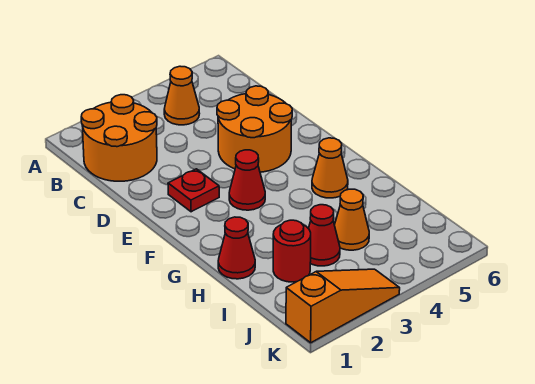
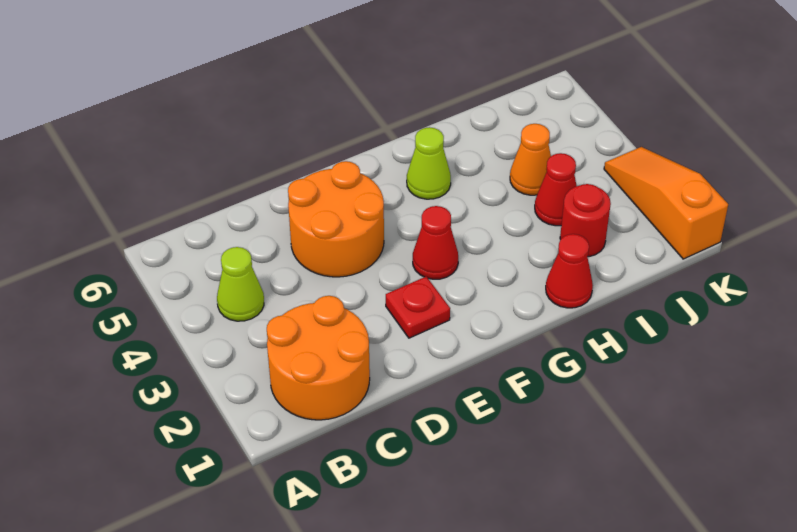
orange cone B4 level 1 -> lime cone B4 level 1
orange cone G5 level 1 -> lime cone G5 level 1

